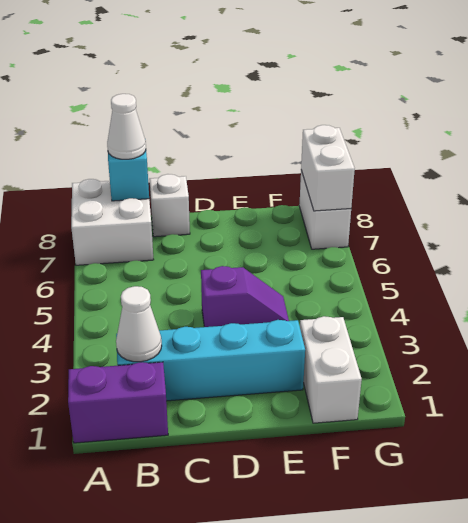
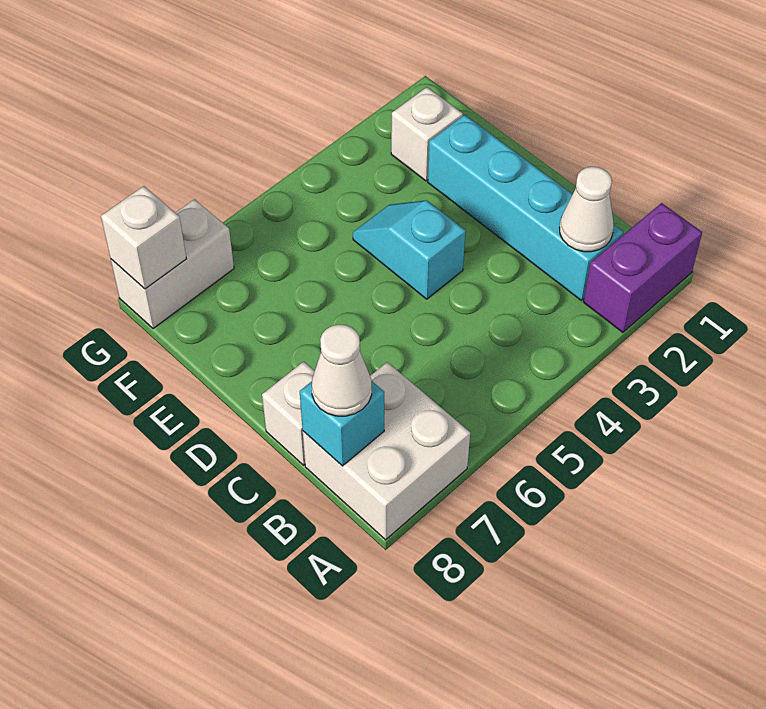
purple brick A1:B1 level 1 -> purple brick A1:A2 level 1
purple slope D4:E4 level 1 top D -> cyan slope D4:E4 level 1 top D
white brick F1:F2 level 1 -> white brick F2 level 1
white brick G7:G8 level 2 -> white brick G8 level 2

